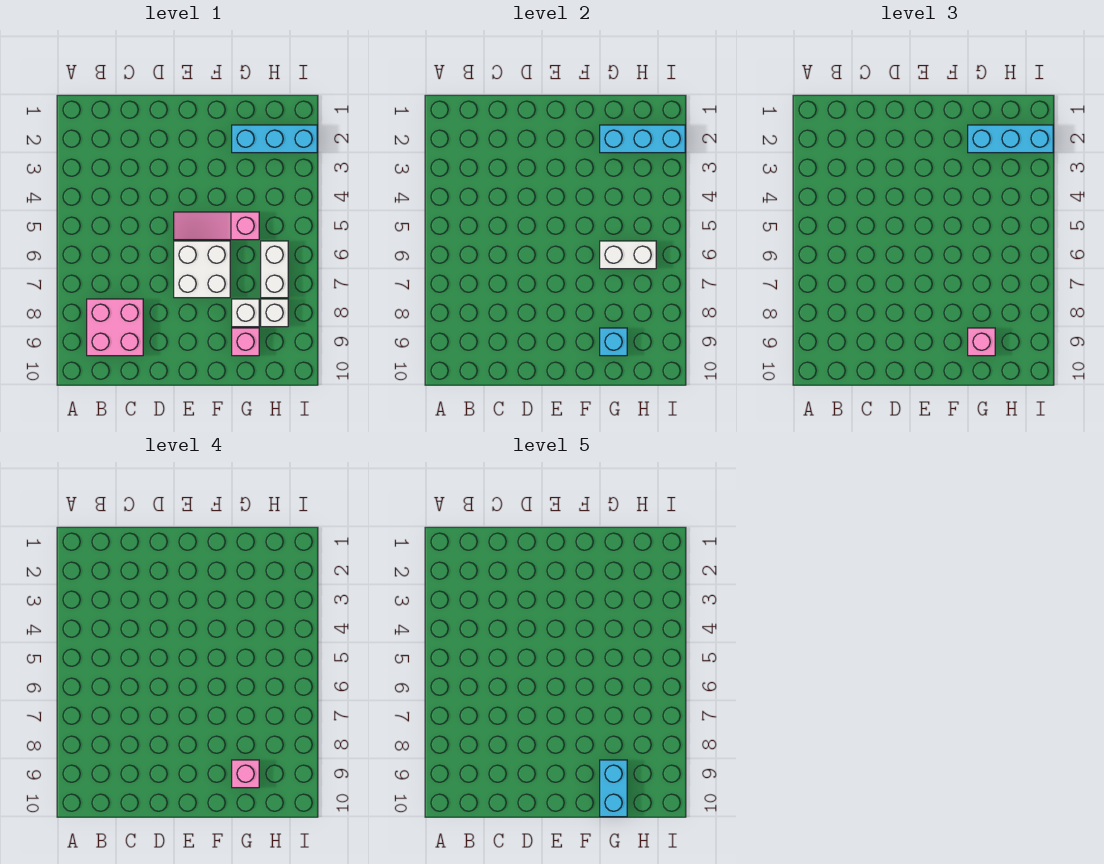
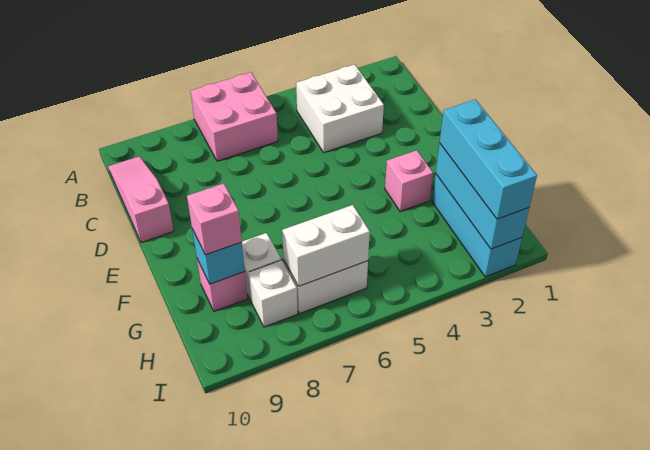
pink brick B8:C9 level 1 -> pink brick A6:B7 level 1
pink slope E5:G5 level 1 top G -> pink slope B10:D10 level 1 top D
white brick E6:F7 level 1 -> white brick B3:C4 level 1
white brick G6:H6 level 2 -> white brick H6:H7 level 2
pink brick G9 level 4 -> pink brick F3 level 1
cyan brick G9:G10 level 5 -> none

